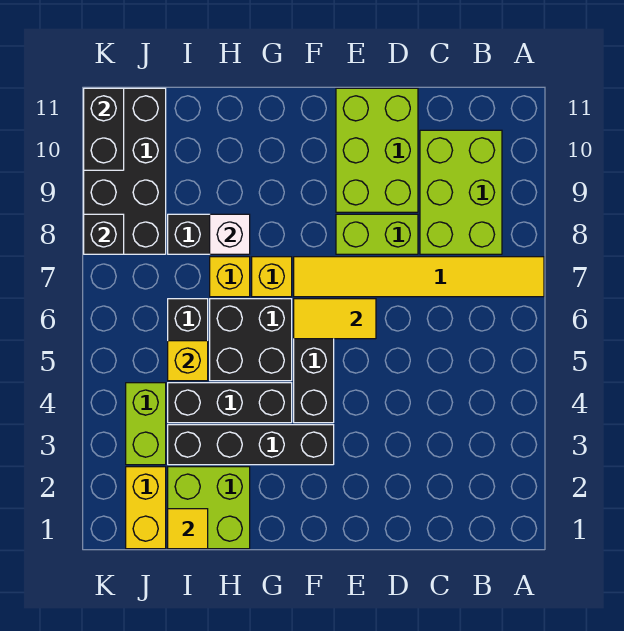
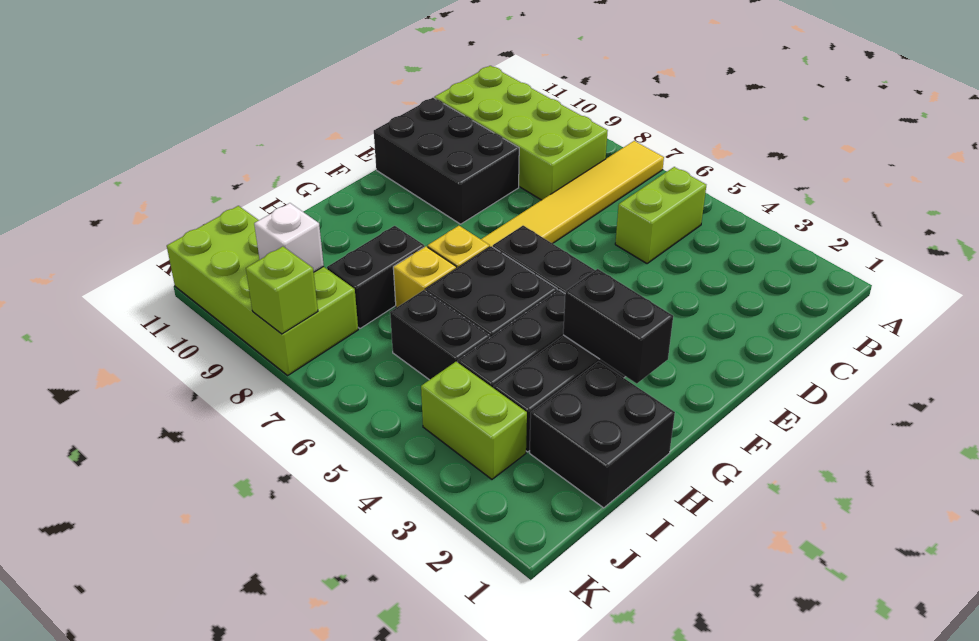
lime brick B8:C10 level 1 -> lime brick B8:C11 level 1
lime brick D8:E8 level 1 -> lime brick B5:C5 level 1
lime brick D9:E11 level 1 -> black brick D9:E11 level 1
yellow tile E6:F6 level 2 -> none
lime brick H1:I2 level 1 -> black brick H1:I2 level 1
white brick H8 level 2 -> white brick J9 level 2
yellow tile I1 level 2 -> none
yellow brick I5 level 2 -> none
yellow brick J1:J2 level 1 -> none
black brick J8:K11 level 1 -> lime brick J8:K11 level 1
black brick K8 level 2 -> lime brick K8 level 2
black brick K10:K11 level 2 -> black brick G2:G3 level 2

